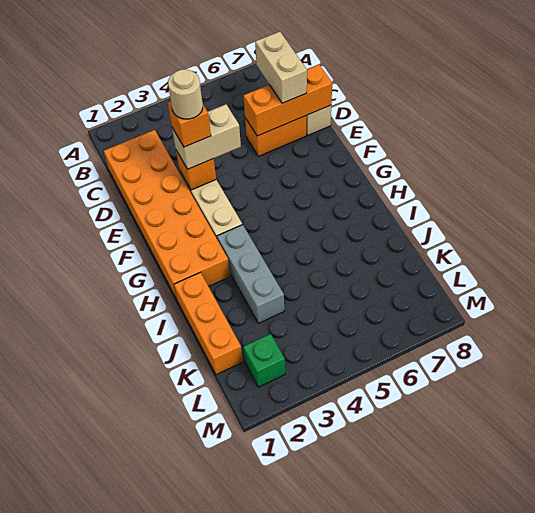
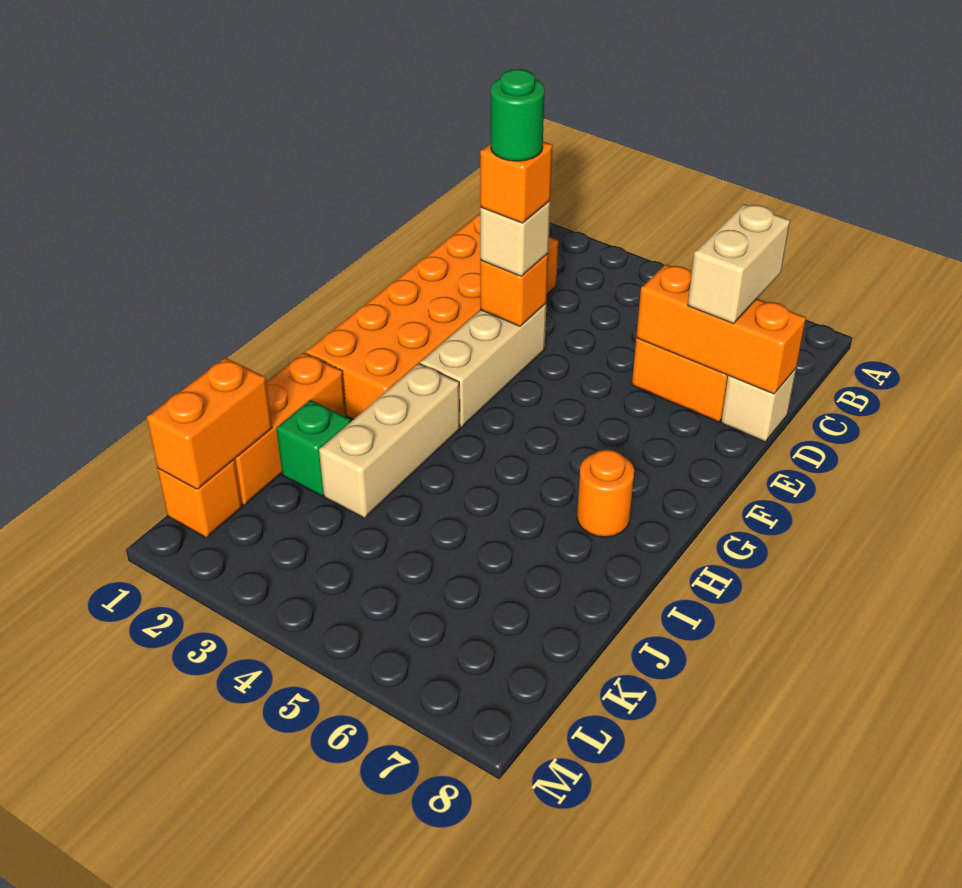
tan brick E3:E4 level 3 -> tan brick E3 level 3
tan round brick E3 level 5 -> green round brick E3 level 5
grey brick H3:J3 level 1 -> tan brick H3:J3 level 1
none -> orange round brick H7 level 1
none -> orange brick K1:L1 level 2
none -> orange brick L1 level 1
green brick L2 level 1 -> green brick J2 level 1

